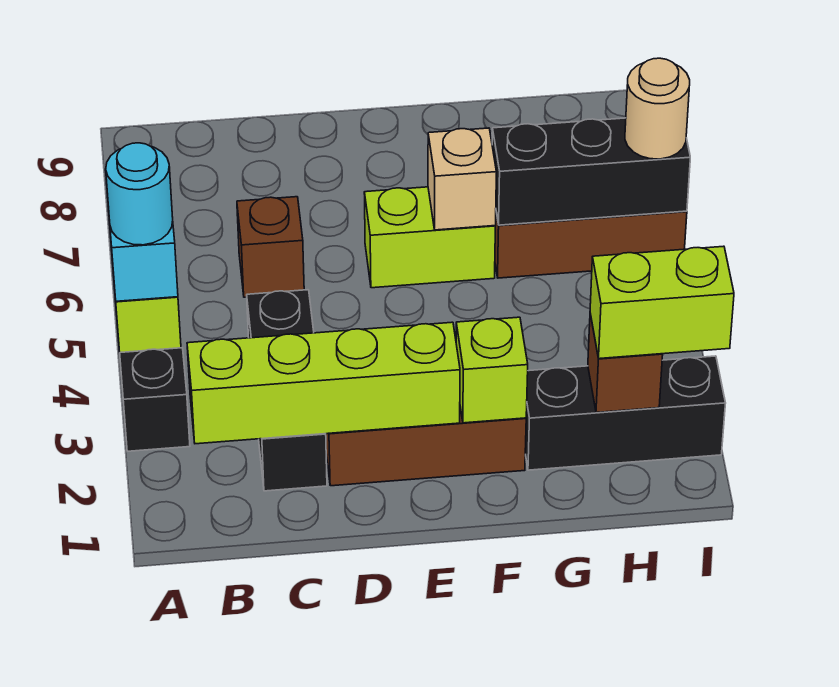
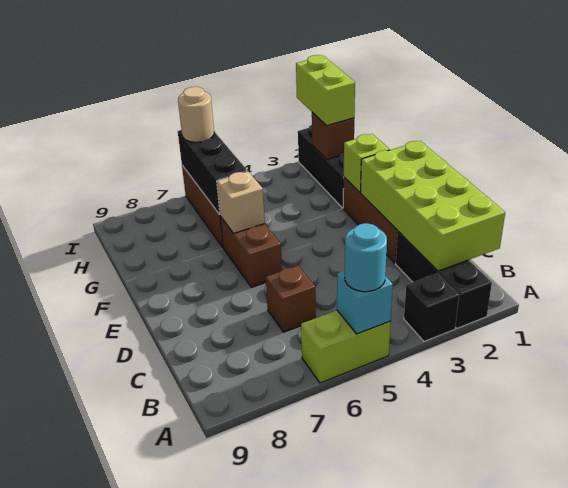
lime brick B2:E2 level 2 -> lime brick B1:E2 level 2
black brick C2:C4 level 1 -> black brick A2:C2 level 1
lime brick E6:F6 level 1 -> brown brick E6:F6 level 1

